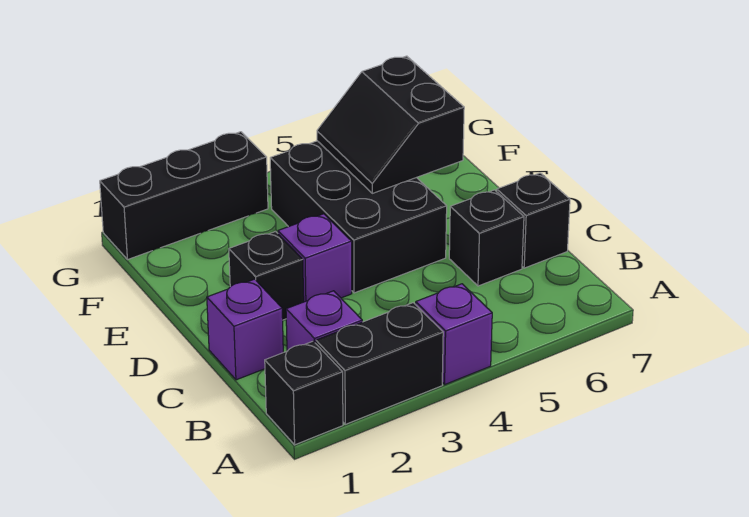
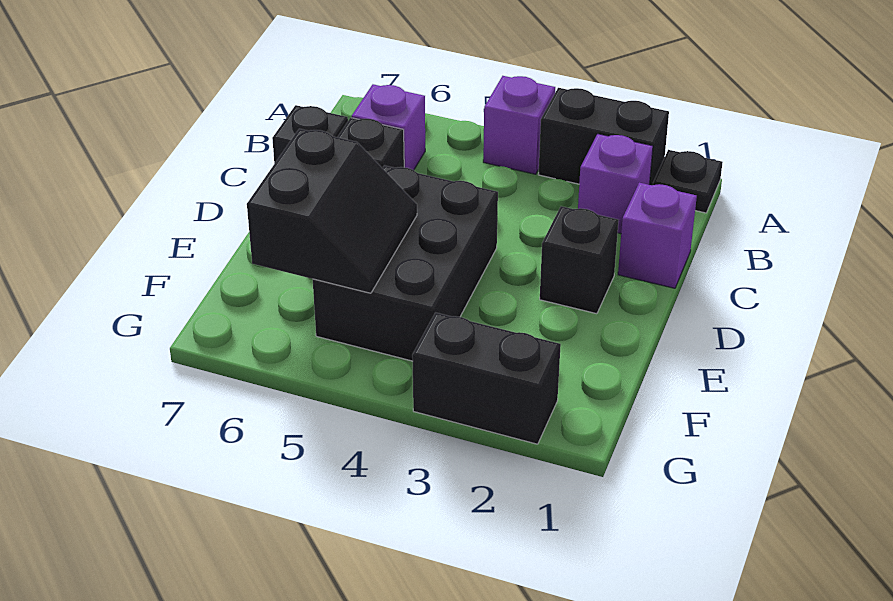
black brick A1 level 1 -> black plate A1 level 1
purple brick D3 level 1 -> purple brick B6 level 1
black brick G1:G3 level 1 -> black brick G2:G3 level 1

